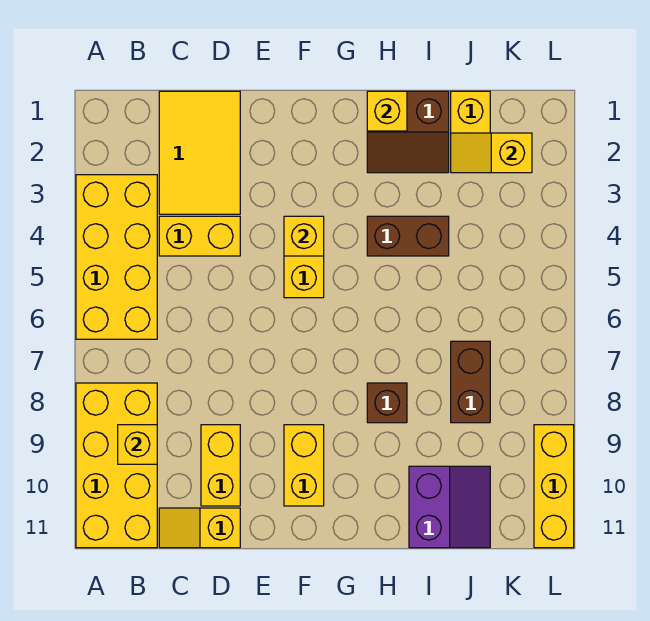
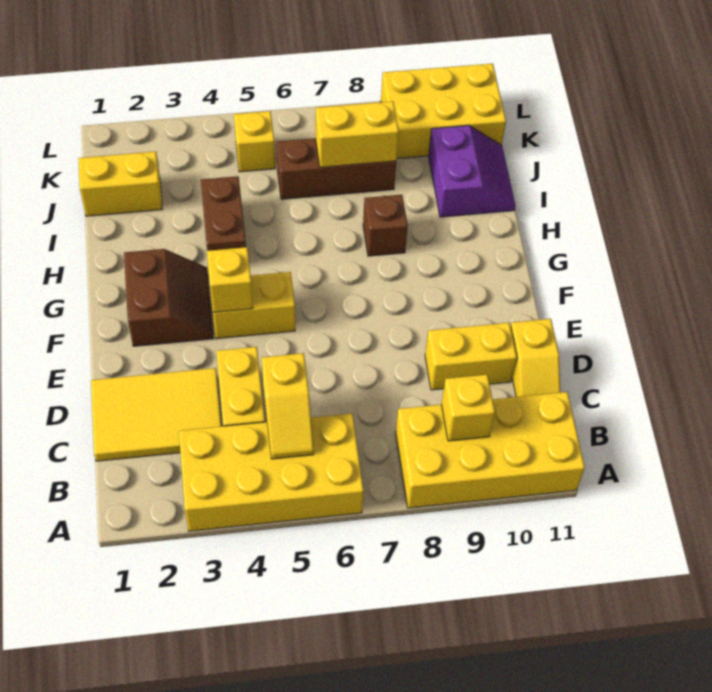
yellow brick F9:F10 level 1 -> yellow brick J7:J8 level 2
brown slope H1:I2 level 1 top 1 -> brown slope F2:G3 level 1 top 2
yellow brick H1 level 2 -> yellow brick K5 level 1
purple slope I10:J11 level 1 top I -> purple slope I10:J11 level 1 top 10
yellow slope J2:K2 level 2 top K -> yellow slope B5:C5 level 2 top C
brown brick J7:J8 level 1 -> brown brick J6:J8 level 1
yellow brick L9:L11 level 1 -> yellow brick K9:L11 level 1

